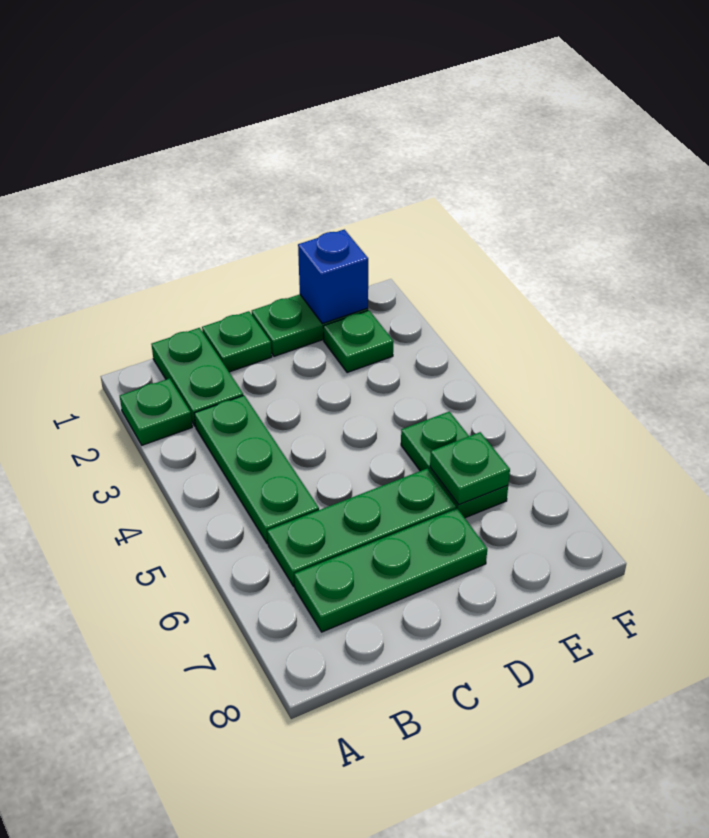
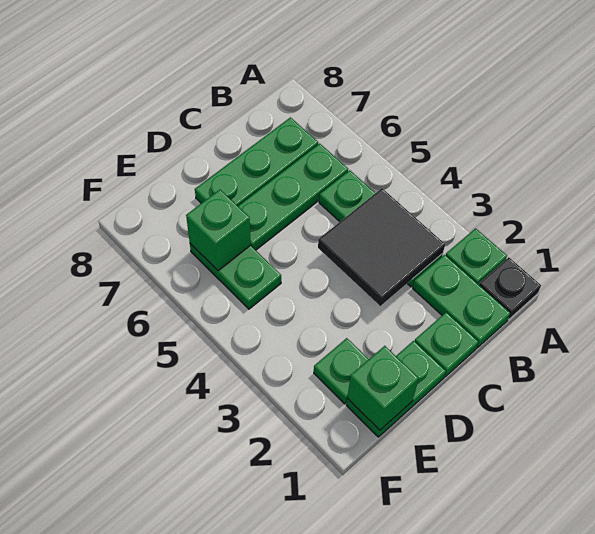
none -> black plate A1 level 1
none -> black tile B3:C4 level 2
blue brick E1 level 2 -> green brick E1 level 2
green plate E6 level 2 -> green brick E6 level 2

